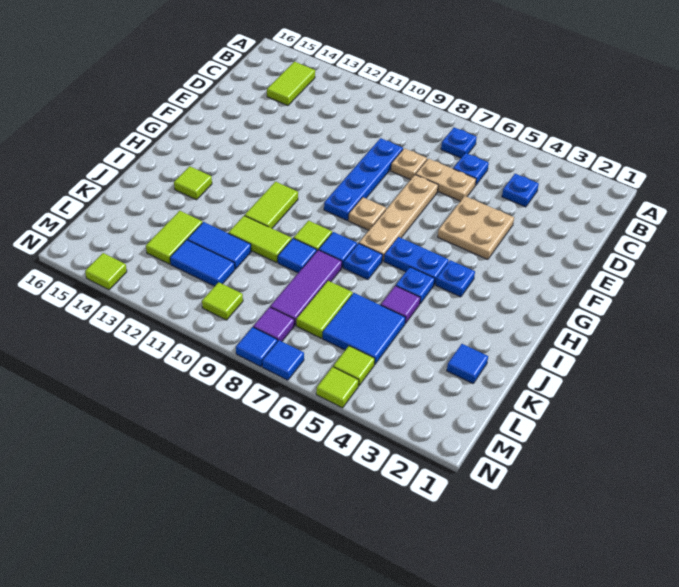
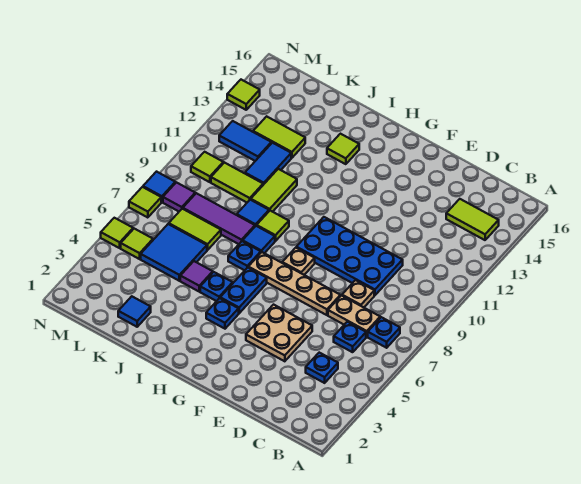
tan plate D6:D7 level 1 -> tan plate C7:D7 level 1
blue plate D9:G9 level 1 -> blue plate D9:G10 level 1
lime tile H11:I11 level 1 -> lime tile K10:L10 level 1
blue tile L11:L12 level 1 -> blue tile L12:M12 level 1
blue tile N7 level 1 -> lime tile N7 level 1

